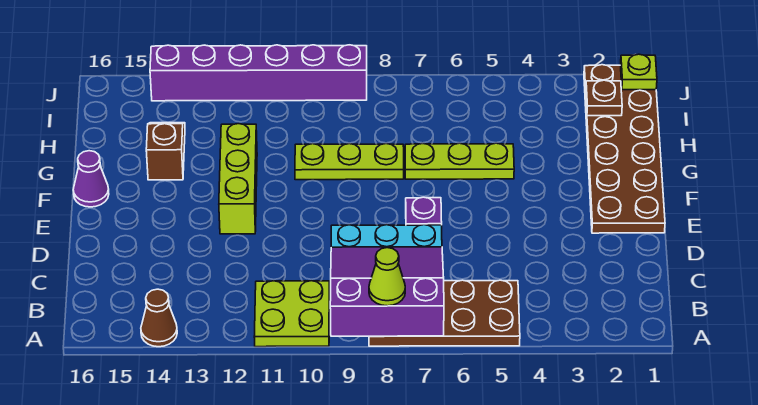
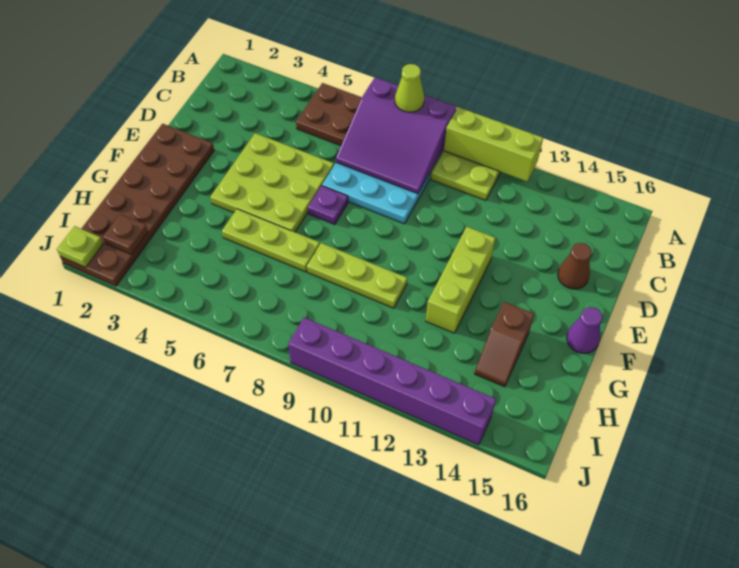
none -> lime brick A10:A12 level 2
brown cone A14 level 1 -> brown cone D15 level 1
none -> lime plate D4:F6 level 1

